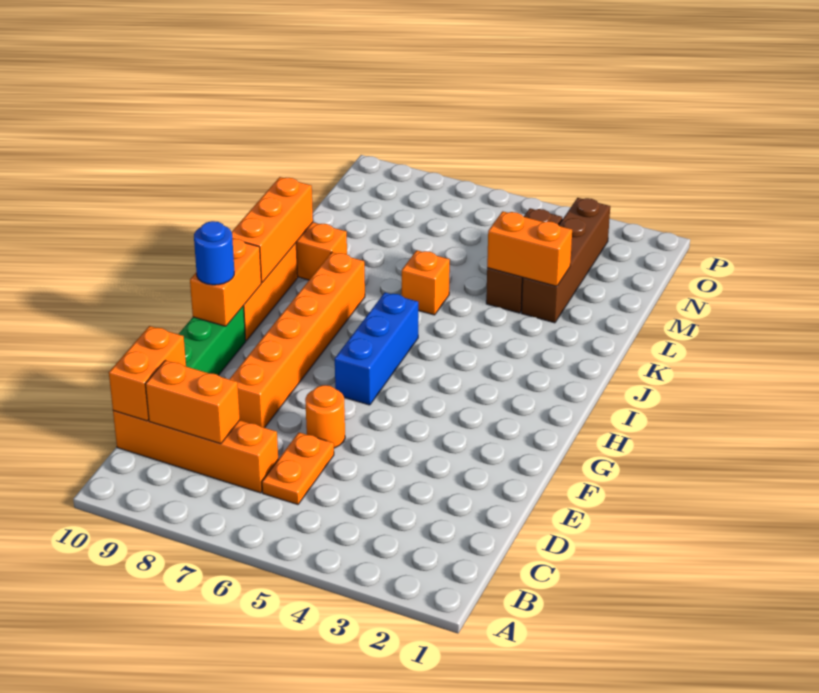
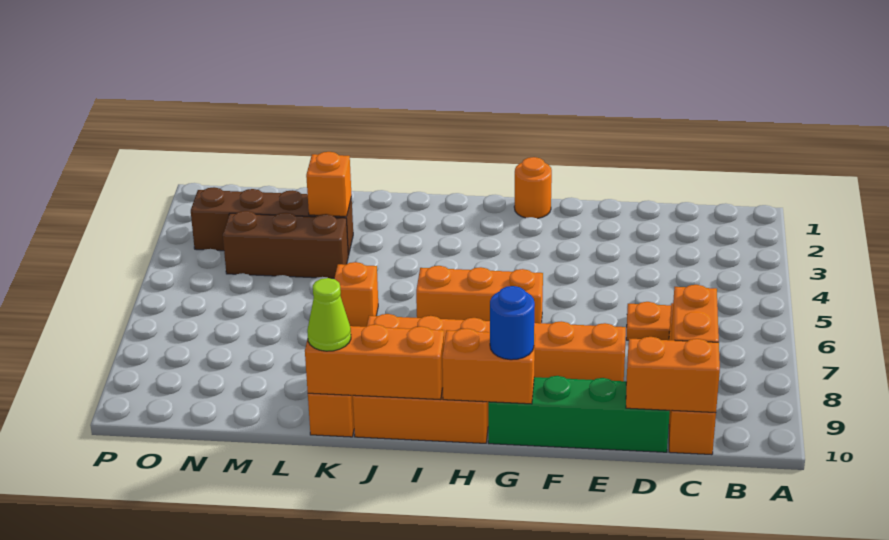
orange round brick E6 level 1 -> orange round brick G1 level 1
blue brick G6:I6 level 1 -> orange brick G6:I6 level 1
none -> lime cone K10 level 3
orange brick L3:L4 level 2 -> orange brick L3 level 2

